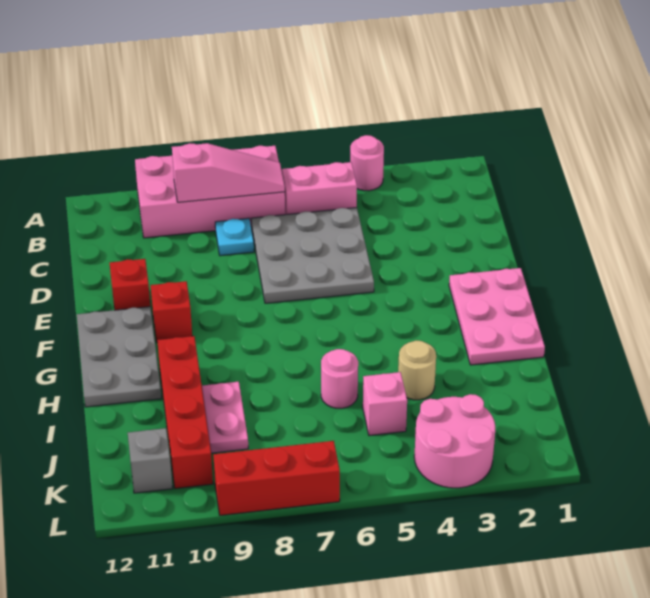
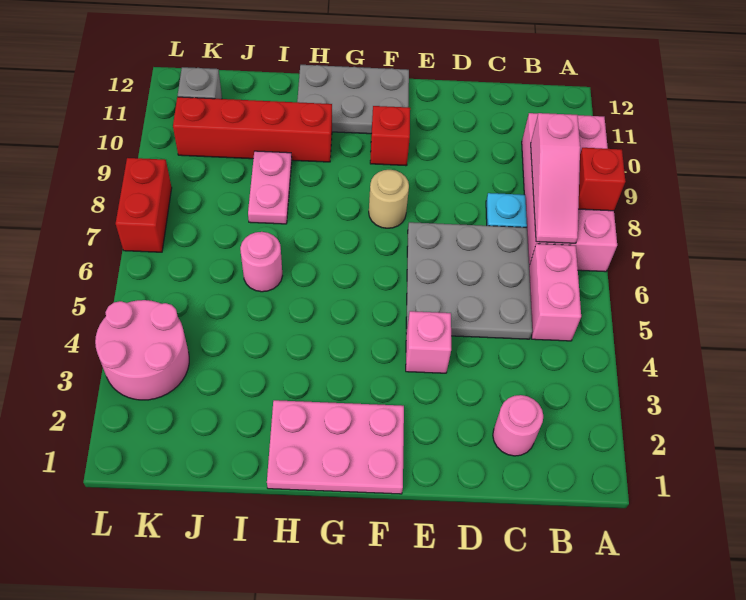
pink round brick A4 level 1 -> pink round brick C2 level 1
red brick E11 level 1 -> red brick A8 level 2
tan round brick I4 level 1 -> tan round brick F8 level 1
pink plate I9:J9 level 1 -> pink plate I8:I9 level 1
pink brick J5 level 1 -> pink brick E4 level 1
red brick L7:L9 level 1 -> red brick L7:L8 level 1

